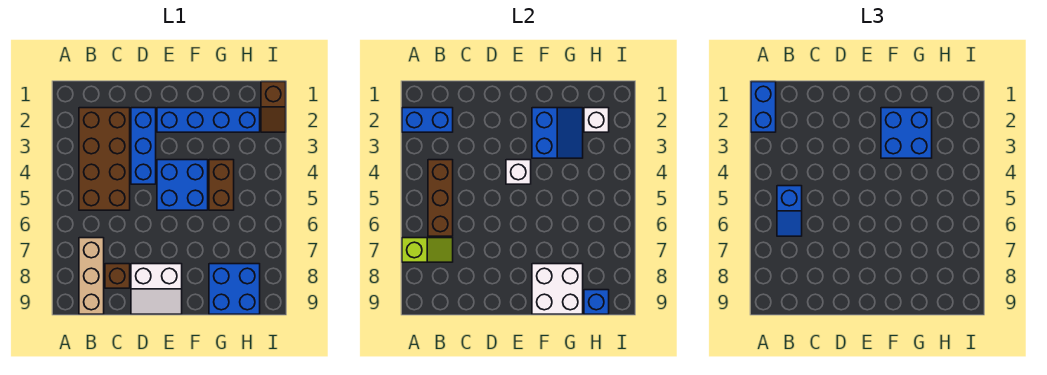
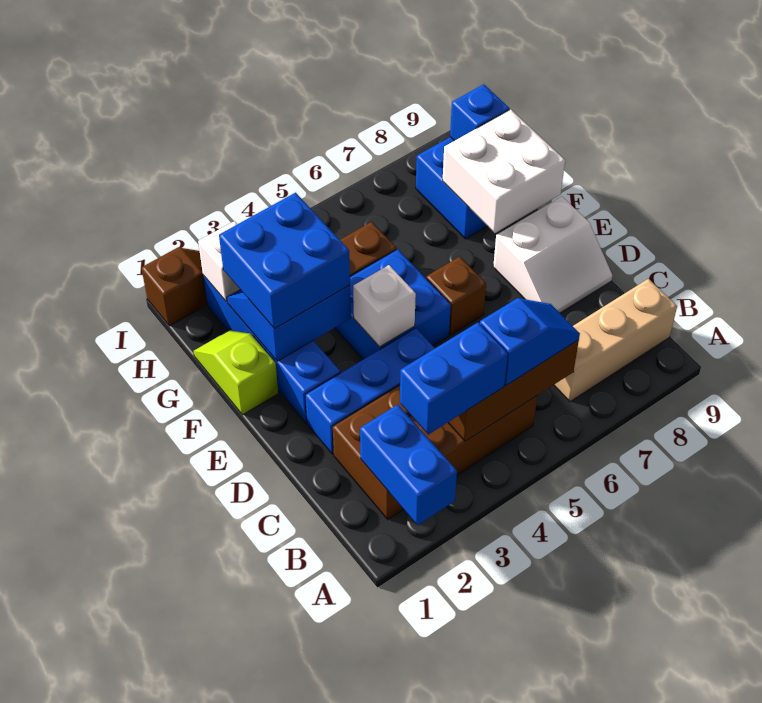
blue brick A1:A2 level 3 -> blue brick B3:B4 level 3
lime slope A7:B7 level 2 top A -> lime slope F1:G1 level 1 top F
brown brick C8 level 1 -> brown brick E6 level 1
white slope D8:E9 level 1 top 8 -> white slope D8:E9 level 1 top E

